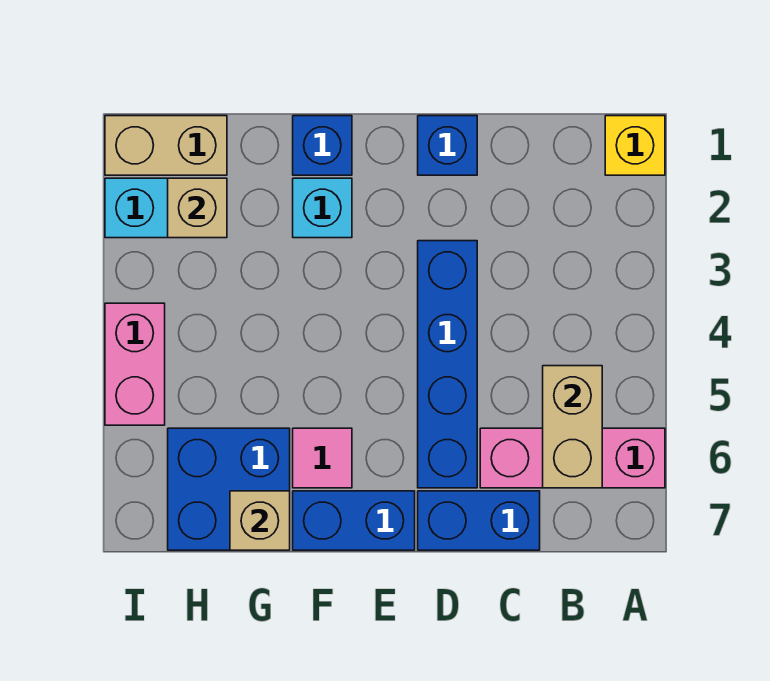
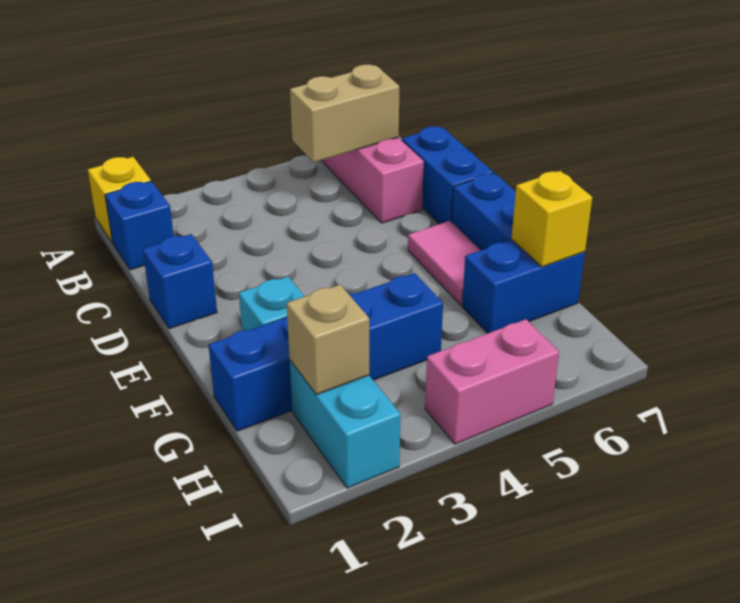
blue brick D3:D6 level 1 -> blue brick G1:G4 level 1
blue brick F1 level 1 -> blue brick B1 level 1
pink tile F6 level 1 -> pink tile E6:F6 level 1
blue brick G6:H7 level 1 -> blue brick G6:G7 level 1
tan brick G7 level 2 -> yellow brick G7 level 2
tan brick H1:I1 level 1 -> none

